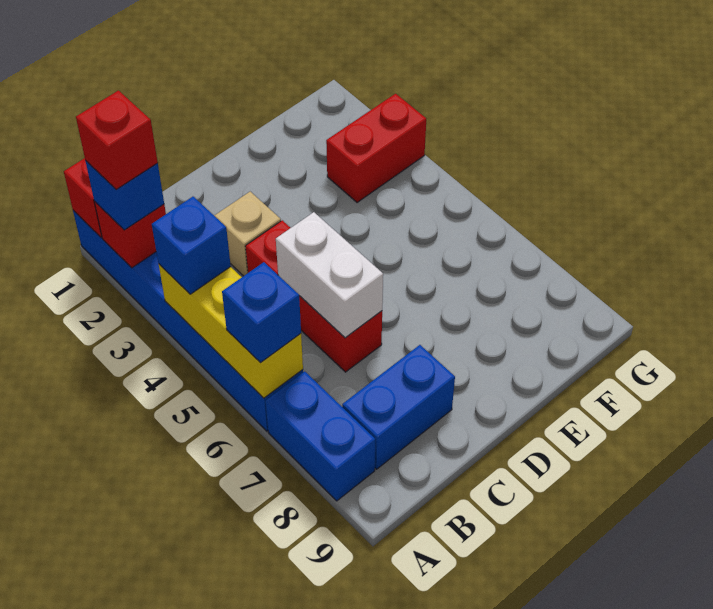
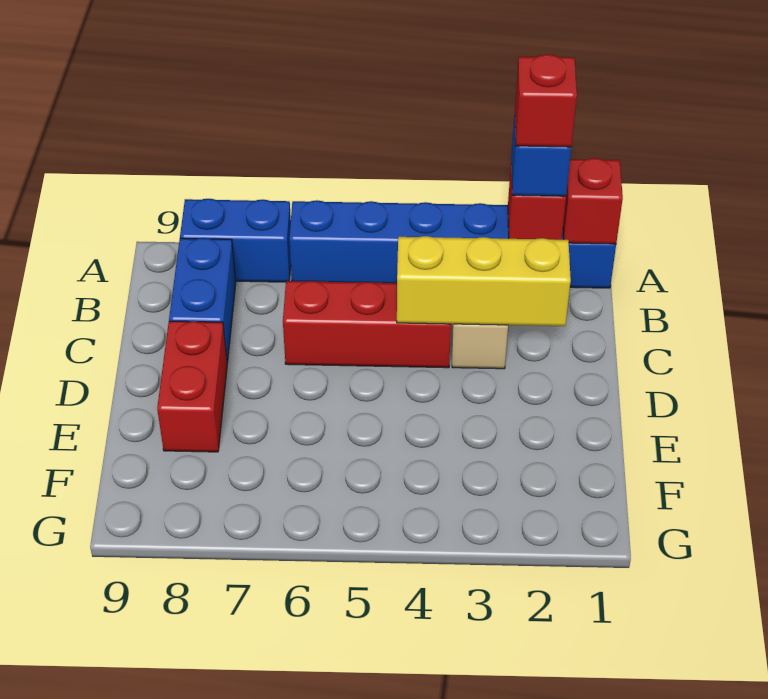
yellow brick A4:A6 level 2 -> yellow brick C2:C4 level 2
blue brick A4 level 3 -> none
blue brick A6 level 3 -> none
white brick C5:C6 level 2 -> none
red brick F3:G3 level 1 -> red brick D8:E8 level 1

